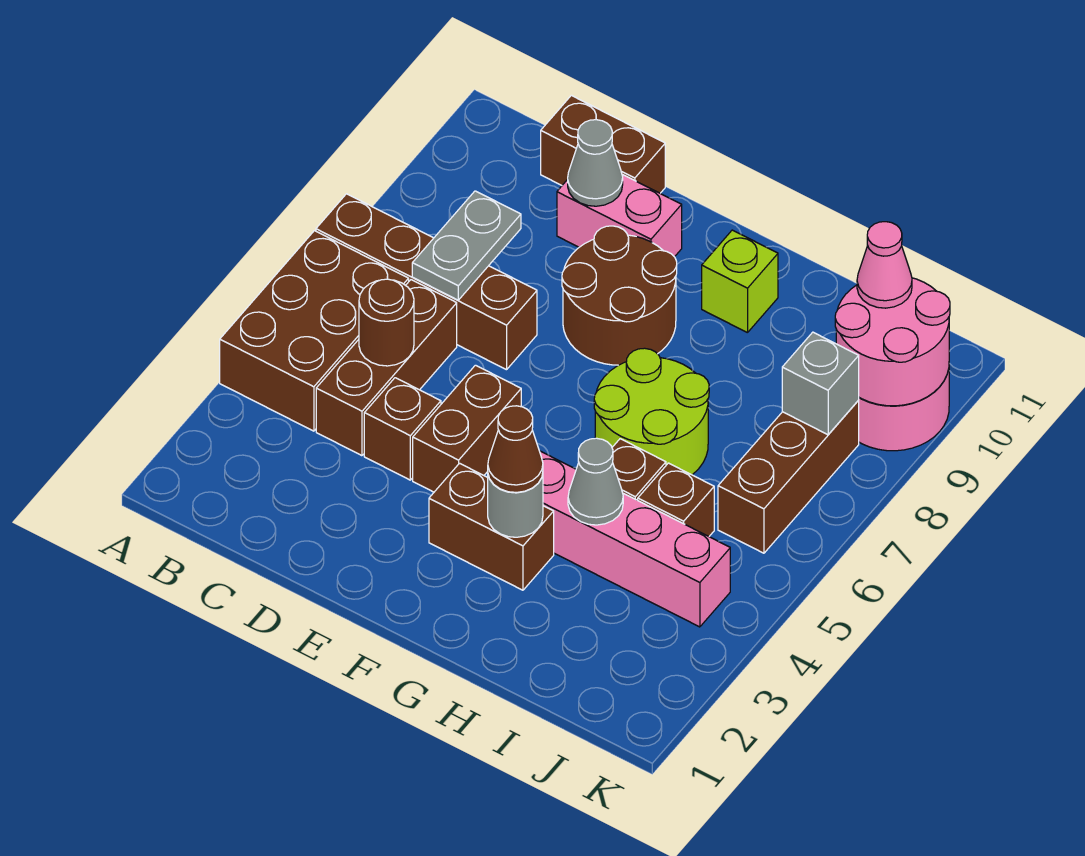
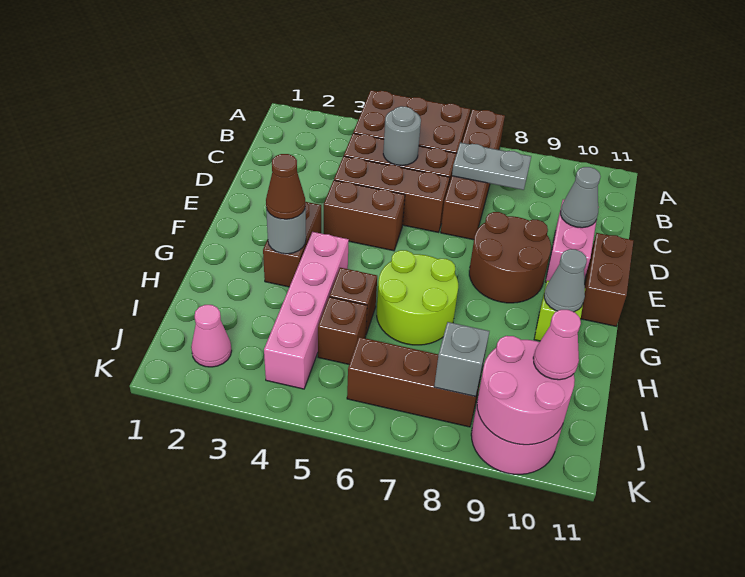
brown round brick C5 level 2 -> grey round brick C5 level 2
brown brick C11:D11 level 1 -> brown brick E11:F11 level 1
brown brick D4 level 1 -> brown brick D4:D6 level 1
grey cone H4 level 2 -> grey cone G10 level 2
none -> pink cone J2 level 1

